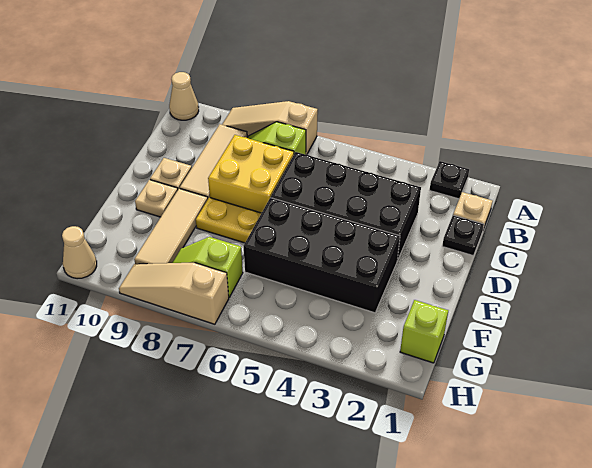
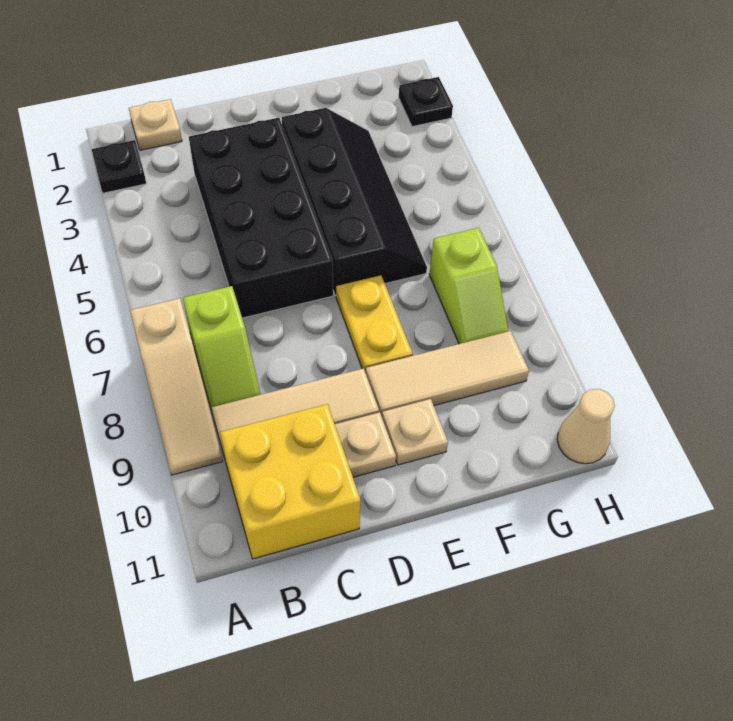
tan cone A11 level 1 -> none
black plate C1 level 1 -> black plate H2 level 1
yellow brick C7:D8 level 1 -> yellow brick B10:C11 level 1
black brick E3:F6 level 1 -> black slope E3:F6 level 1 top E
lime brick G1 level 1 -> none
tan slope H7:H9 level 1 top 7 -> none

